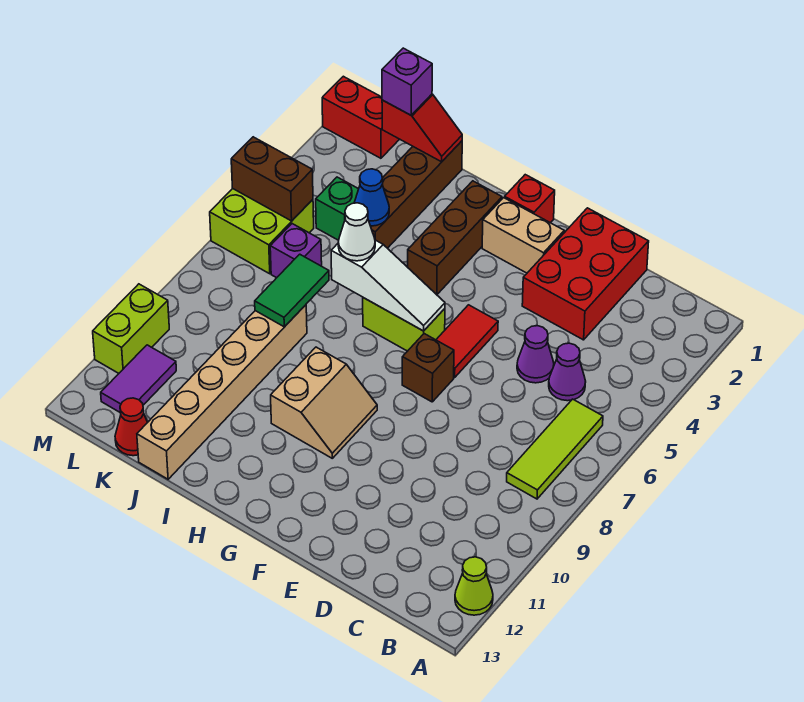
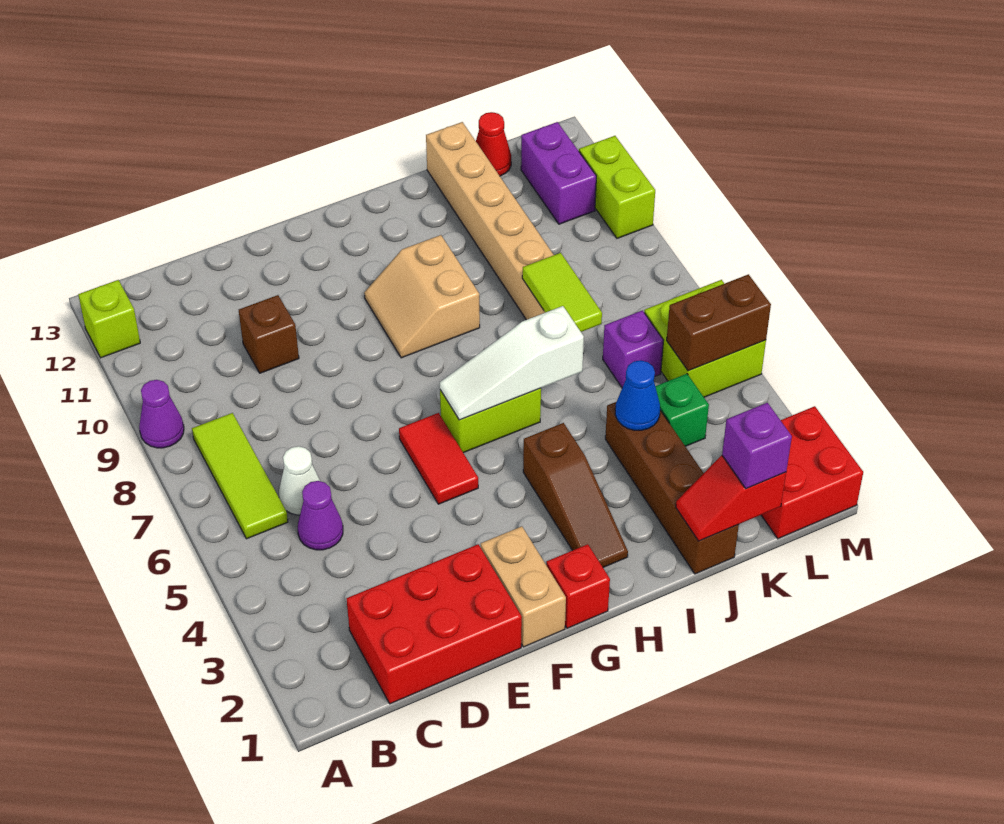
lime cone A12 level 1 -> lime brick A12 level 1
red brick D1:E3 level 1 -> red brick C1:E2 level 1
purple cone D5 level 1 -> purple cone A9 level 1
tan brick F2:G2 level 1 -> tan brick F1:F2 level 1
brown brick F7 level 1 -> brown brick D10 level 1
brown brick H2:H4 level 1 -> brown slope H2:H4 level 1 top 4
white cone I6 level 3 -> white cone C6 level 1
green tile J7:J8 level 2 -> lime tile J7:J8 level 2
red brick L1:M1 level 1 -> red brick L1:M2 level 1
purple tile L11:L12 level 1 -> purple brick L11:L12 level 1

